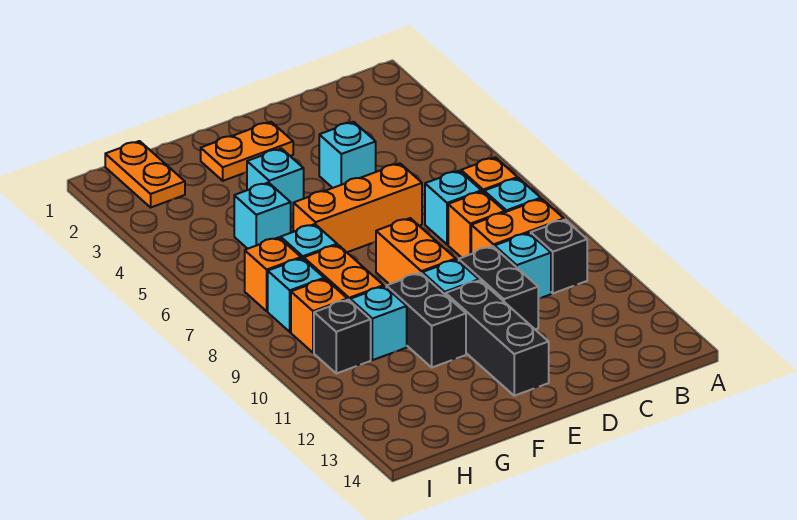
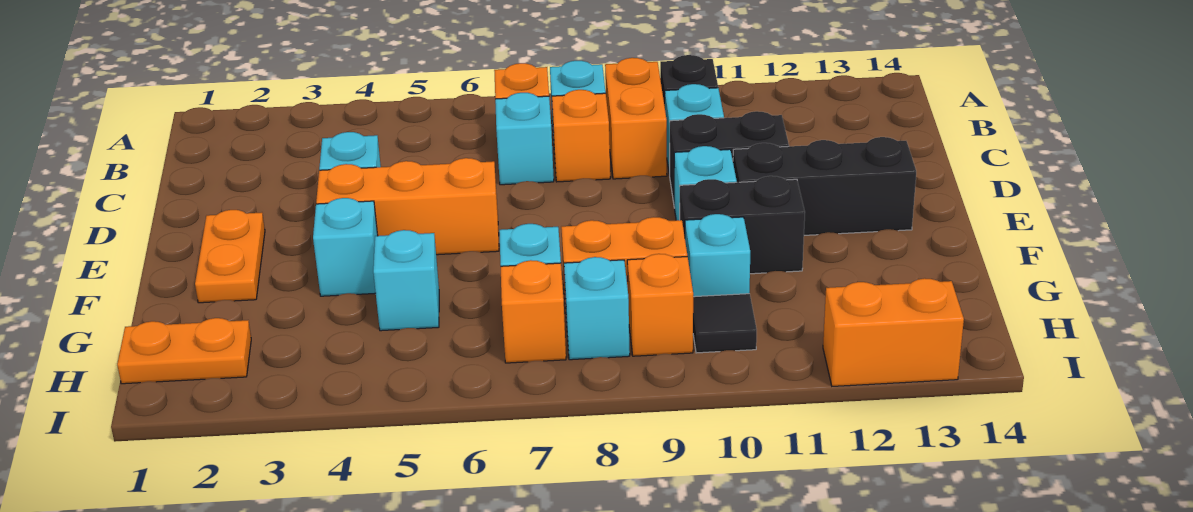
orange brick D6:F6 level 1 -> orange brick E4:E6 level 1
orange brick E8:E9 level 1 -> orange brick I12:I13 level 1
black brick H10 level 1 -> black tile H10 level 1

